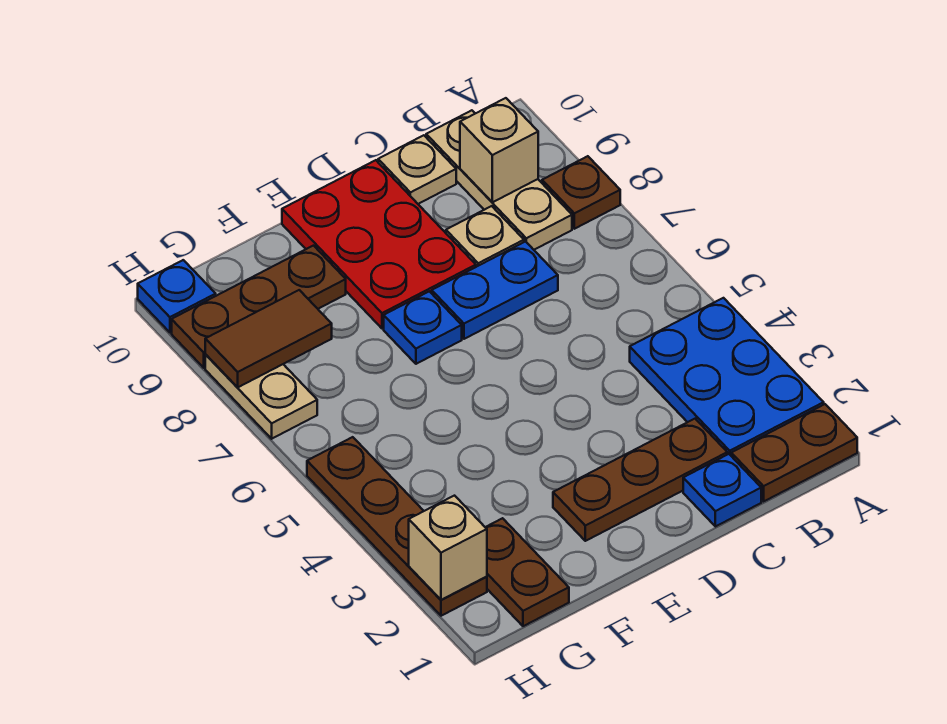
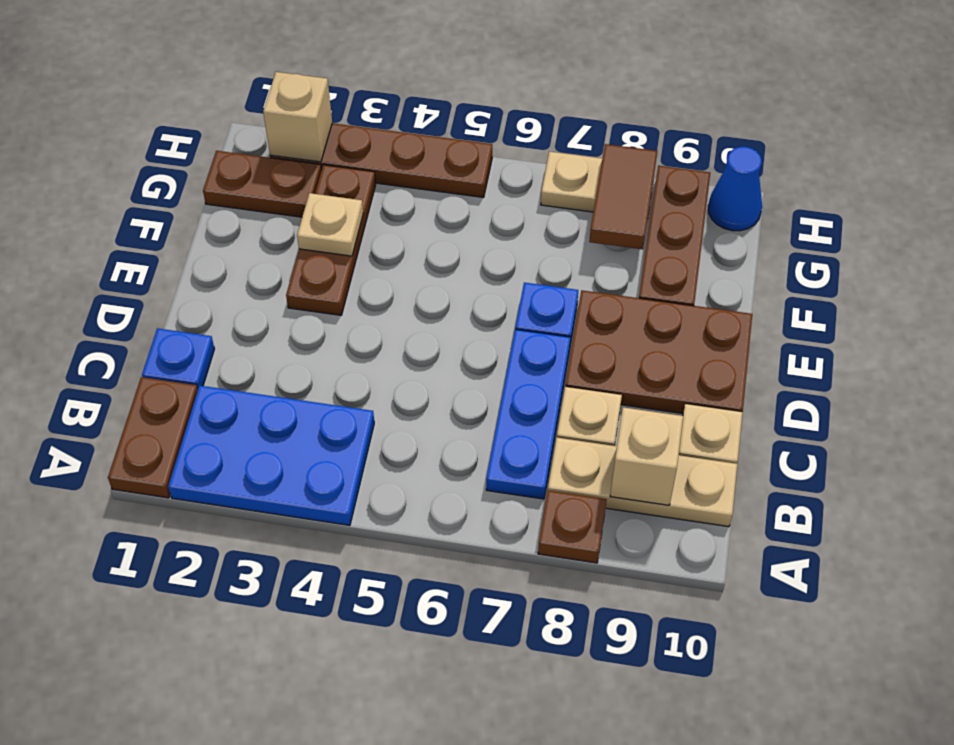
brown plate C2:E2 level 1 -> brown plate E3:G3 level 1
blue plate C7:D7 level 1 -> blue plate B7:D7 level 1
red plate D8:E10 level 1 -> brown plate D8:E10 level 1
none -> tan plate F3 level 2
blue plate H10 level 1 -> blue cone H10 level 1

